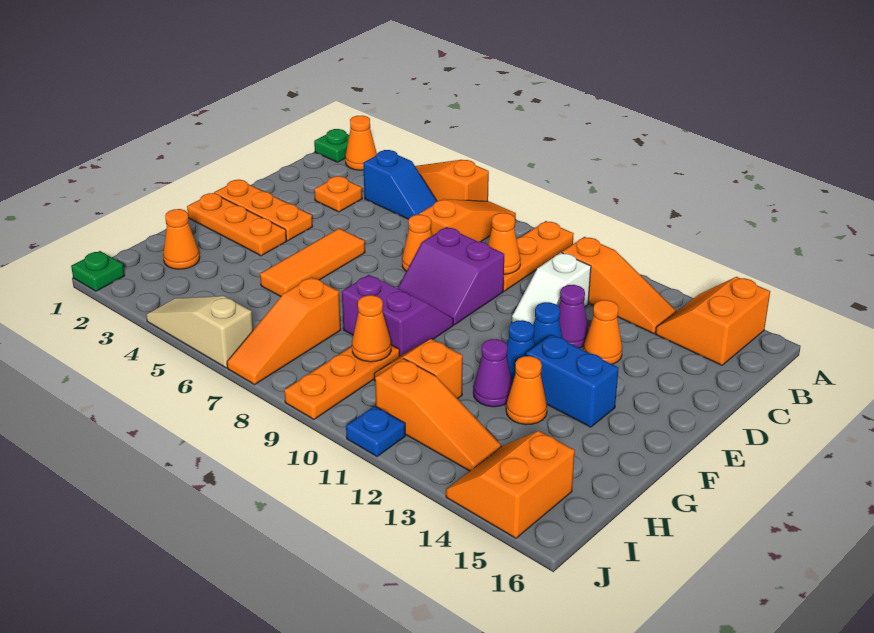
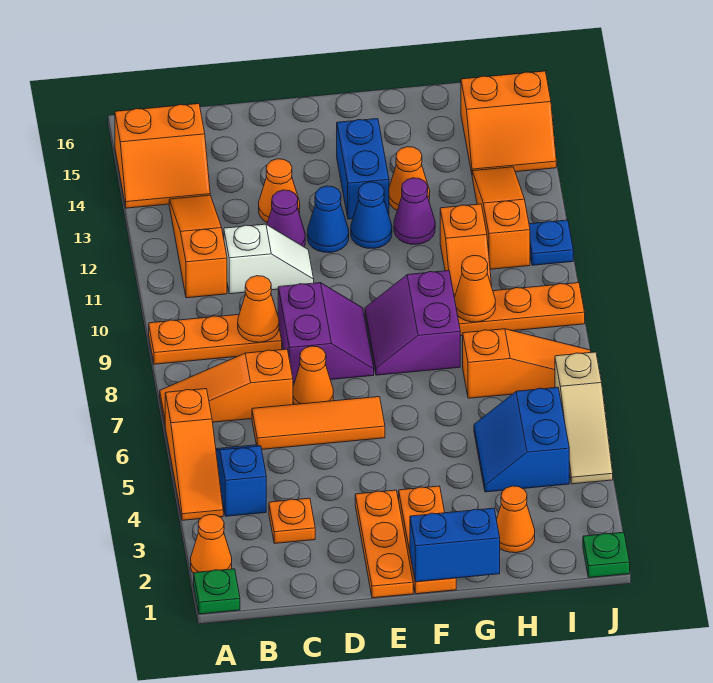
orange tile E5:G5 level 1 -> orange tile C6:E6 level 1
none -> blue brick F1:G1 level 2
none -> blue slope H4:I5 level 1 top I

